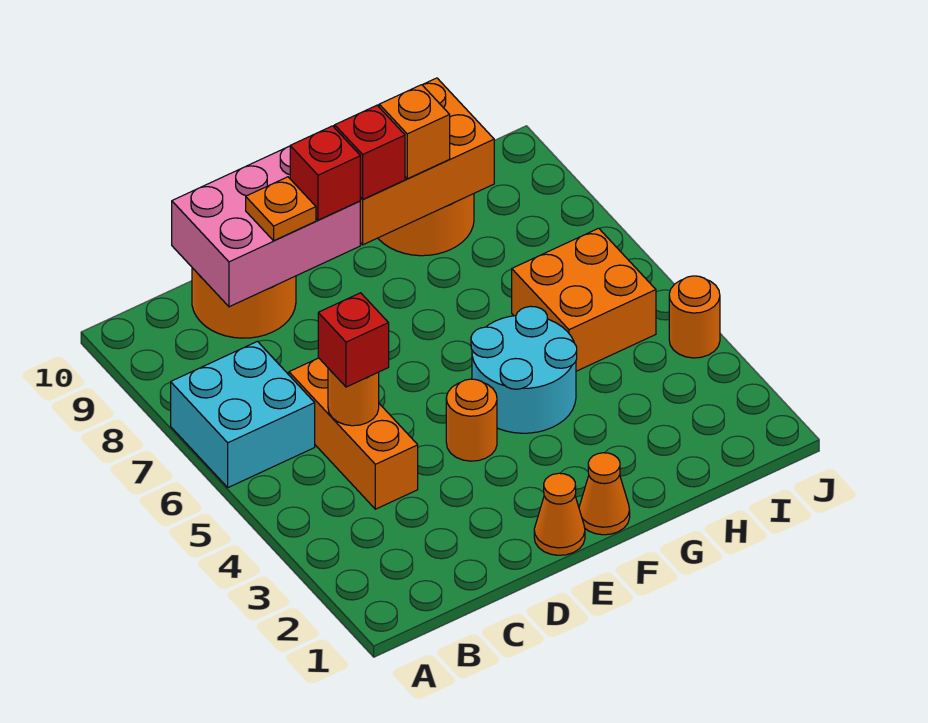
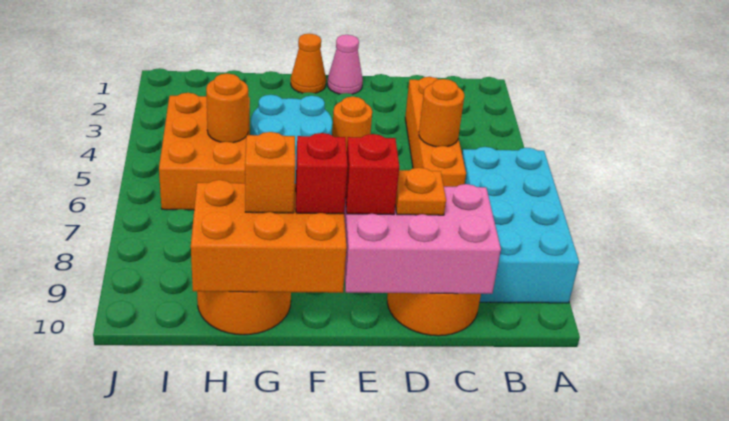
cyan brick A6:B7 level 1 -> cyan brick A6:B9 level 1
orange brick C4:C6 level 1 -> orange brick C3:C6 level 1
red brick C5 level 3 -> none
orange cone E1 level 1 -> pink cone E1 level 1
orange brick H5:I6 level 1 -> orange brick H4:I6 level 1
orange round brick J4 level 1 -> orange round brick H5 level 2

